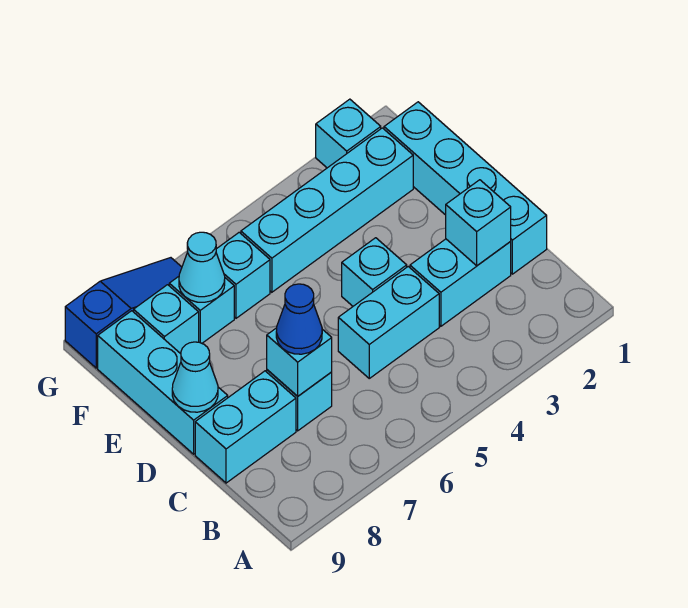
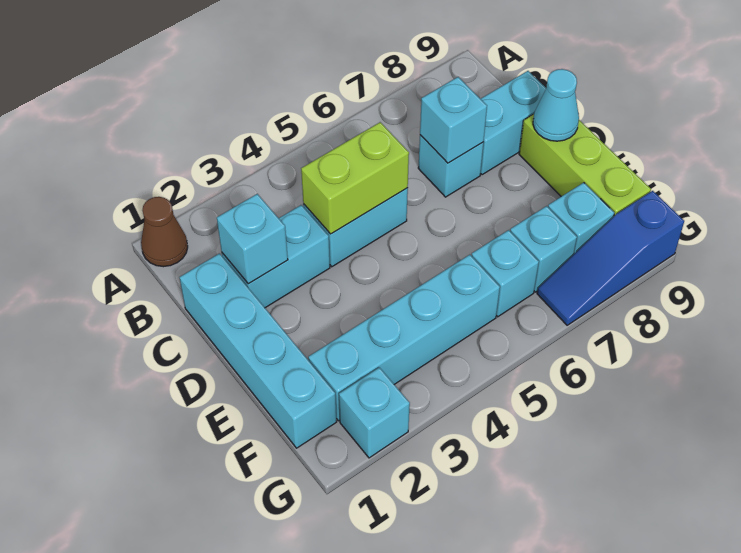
none -> brown cone A1 level 1
none -> lime brick C4:C5 level 2
blue cone C7 level 3 -> none
cyan brick D4 level 1 -> none
cyan brick D9:F9 level 1 -> lime brick D9:F9 level 1
cyan cone F7 level 2 -> none

